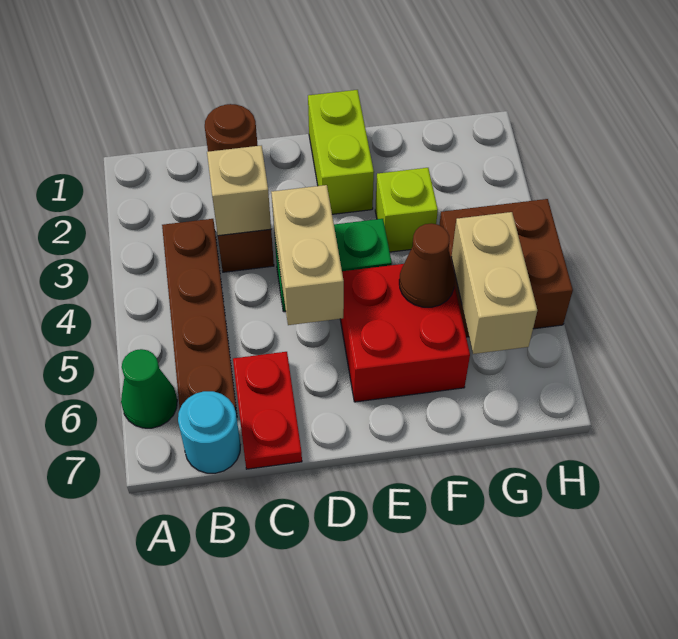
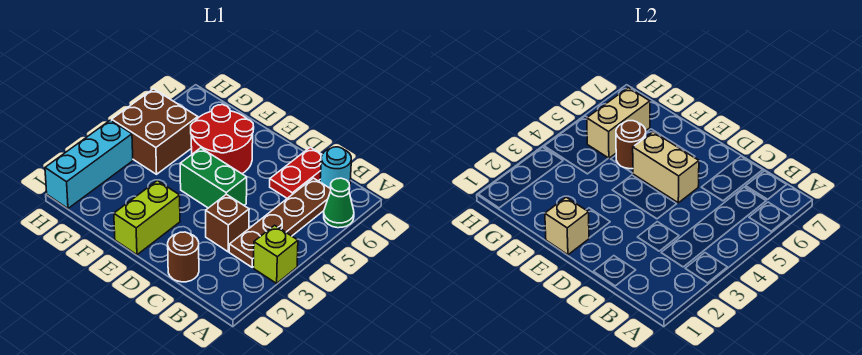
tan brick C3 level 2 -> tan brick E1 level 2
tan brick D4:D5 level 2 -> tan brick D5:E5 level 2
red brick E5:F6 level 1 -> red round brick E5:F6 level 1
lime brick F3 level 1 -> lime brick A3 level 1
brown cone F5 level 2 -> brown round brick F5 level 2
none -> cyan brick H1:H3 level 1

